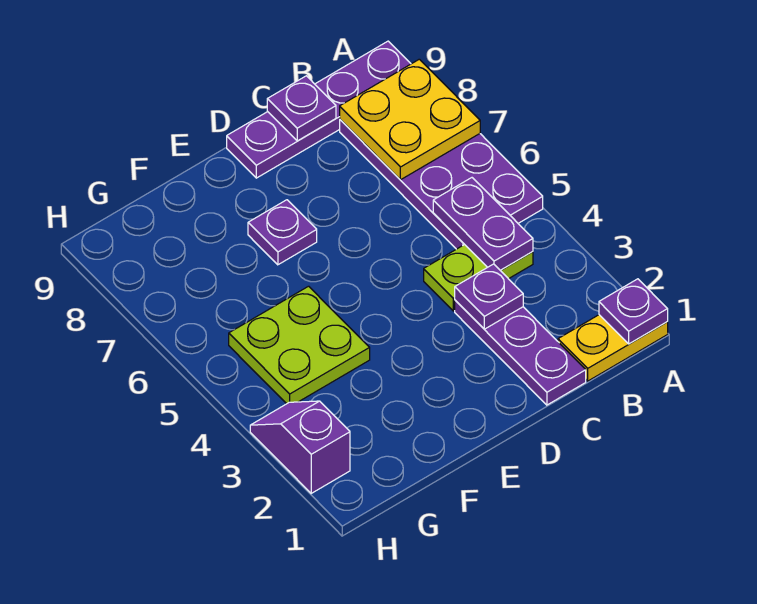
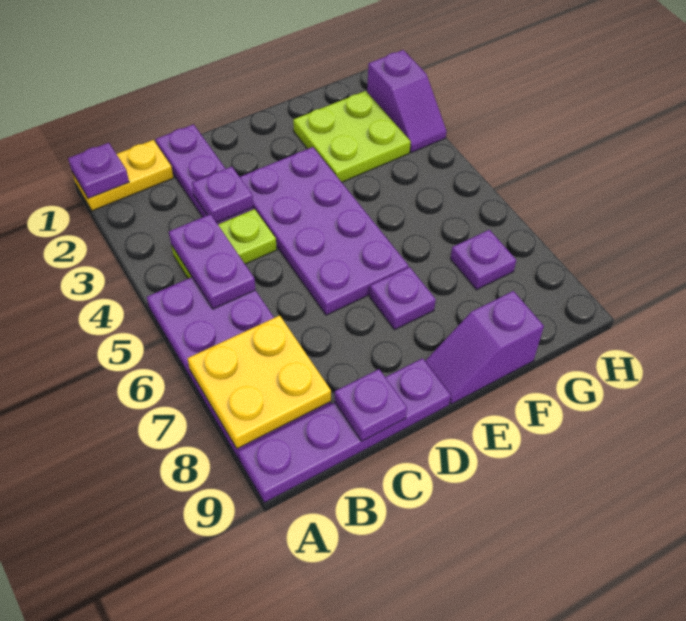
none -> purple plate D3:E6 level 1
none -> purple slope E9:F9 level 1 top F
lime plate F4:G5 level 1 -> lime plate F2:G3 level 1
none -> purple plate G7 level 1

